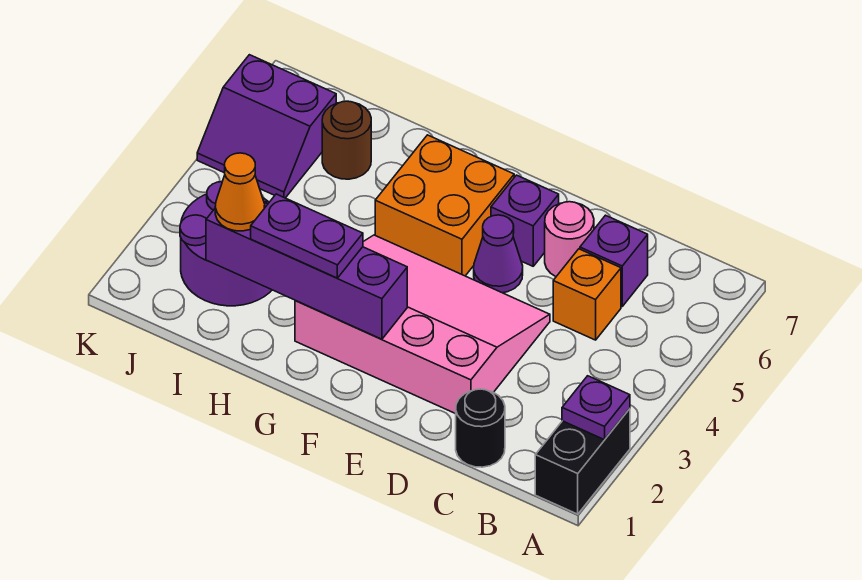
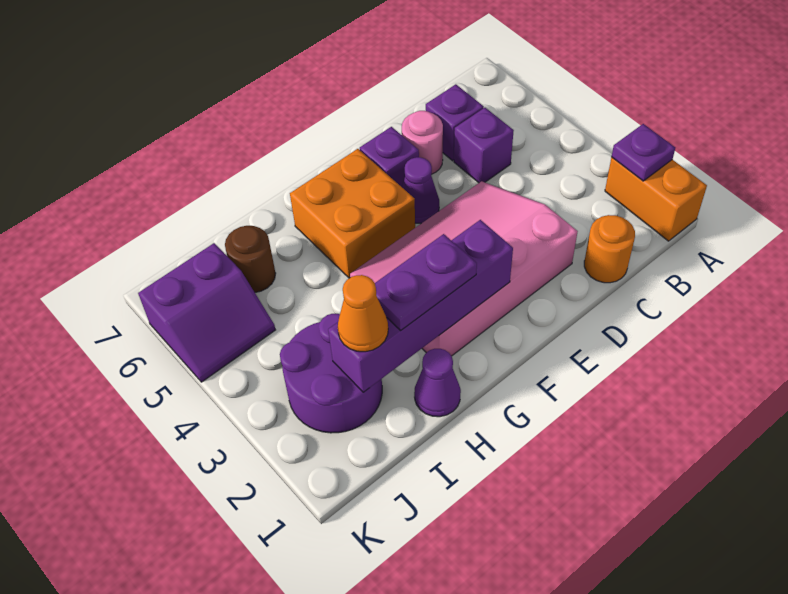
black brick A1:A2 level 1 -> orange brick A1:A2 level 1
black round brick C1 level 1 -> orange round brick C1 level 1
orange brick C5 level 1 -> purple brick C5 level 1
none -> purple cone H1 level 1

